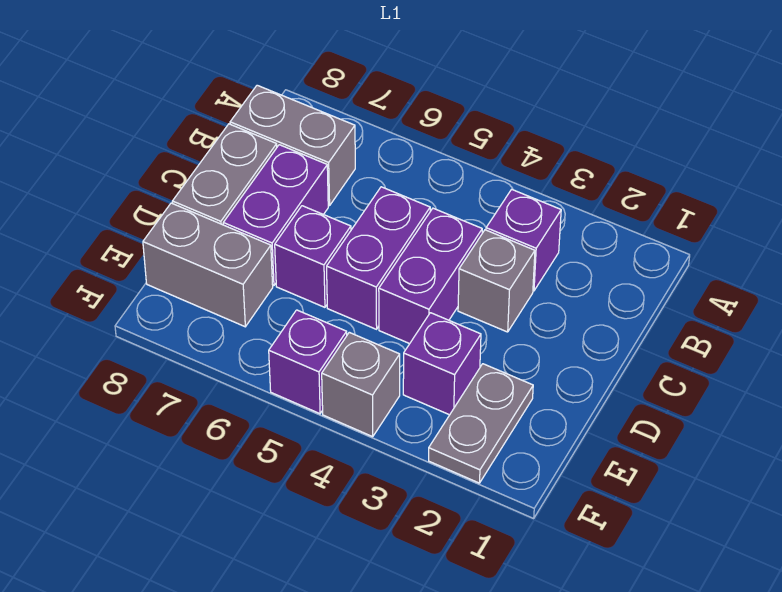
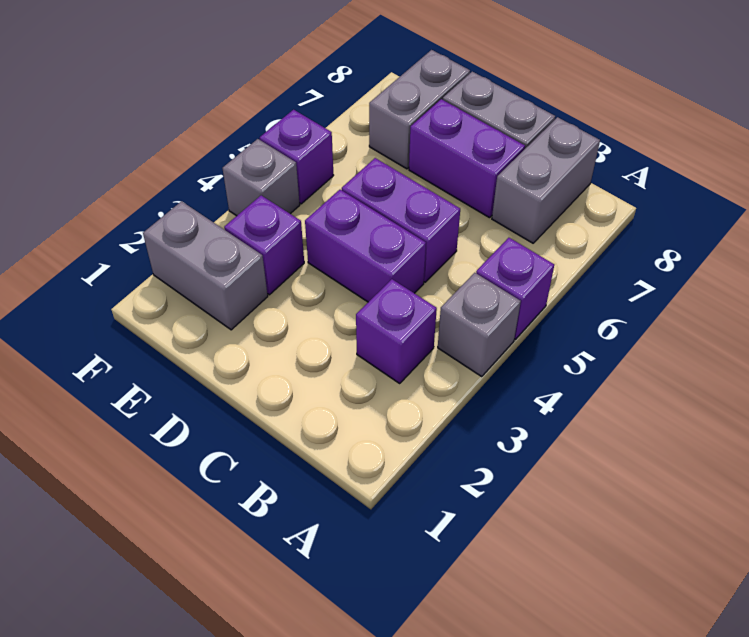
grey brick C3 level 1 -> grey brick A4 level 1
purple brick D6 level 1 -> purple brick A5 level 1
grey plate E2:F2 level 1 -> grey brick E2:F2 level 1

